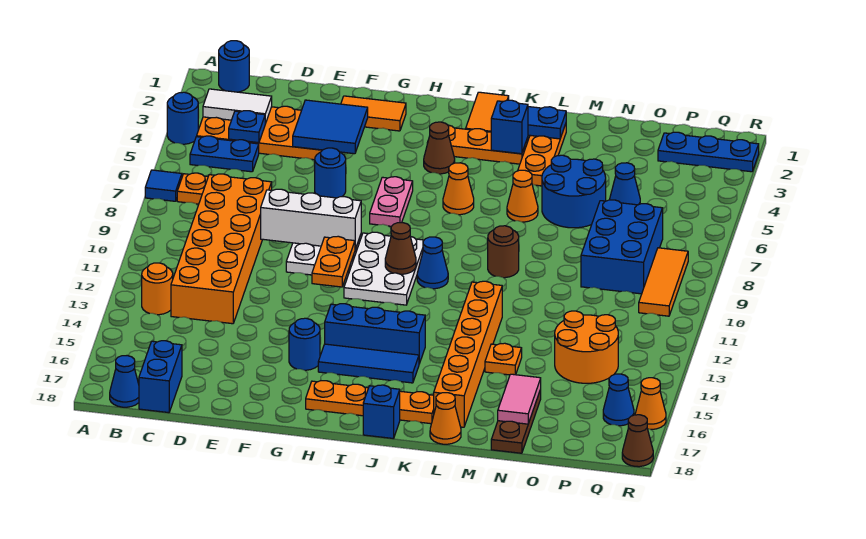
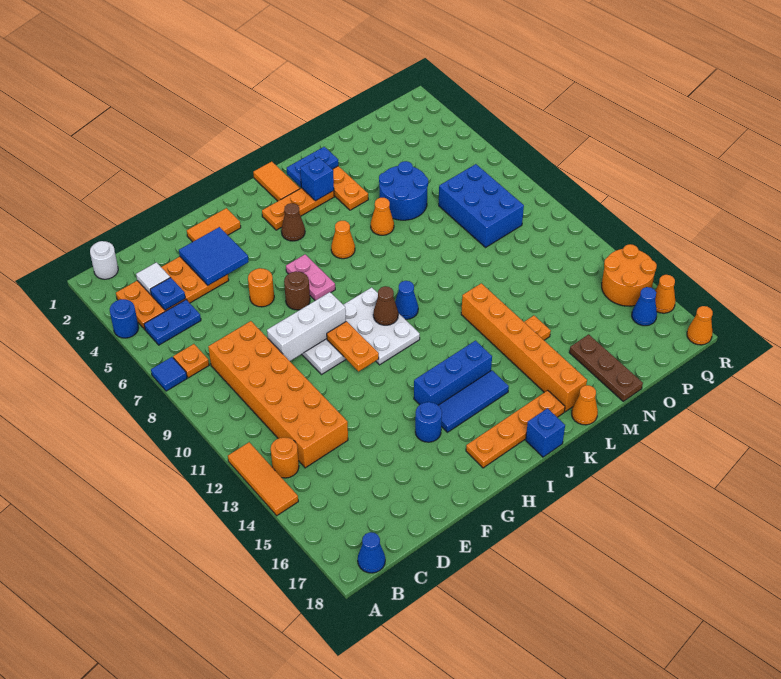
blue round brick B1 level 1 -> white round brick B1 level 1
white tile B3:C3 level 2 -> white tile C3 level 2
blue brick C17:C18 level 1 -> none
blue round brick F6 level 1 -> orange round brick F6 level 1
brown round brick L9 level 1 -> brown round brick G7 level 1
pink tile N16:N17 level 2 -> none
blue cone O5 level 1 -> none
orange round brick O13:P14 level 1 -> orange round brick Q14:R15 level 1
blue plate P2:R2 level 1 -> none
orange tile Q8:Q10 level 1 -> orange tile A12:A14 level 1
brown cone R18 level 1 -> orange cone R18 level 1

